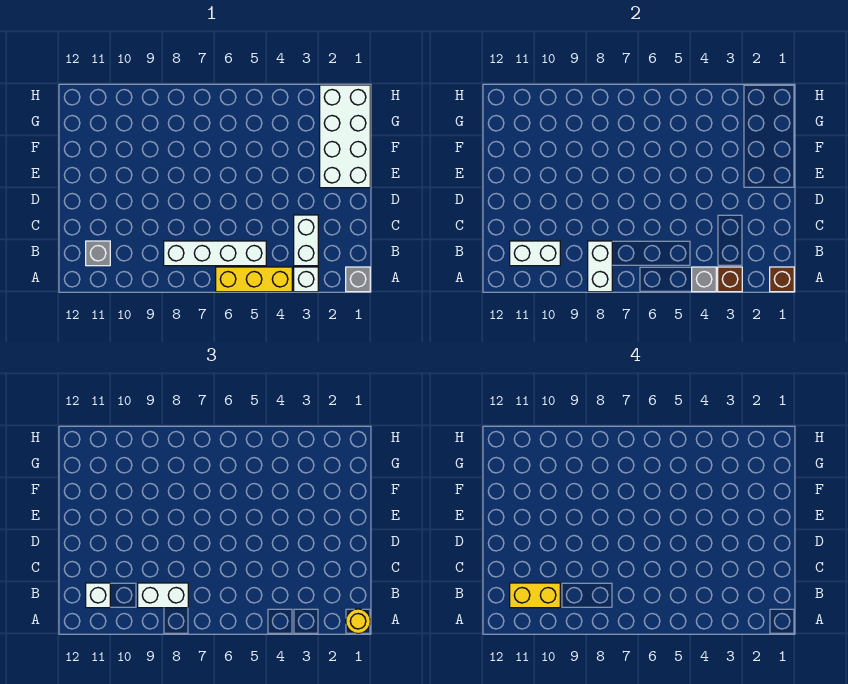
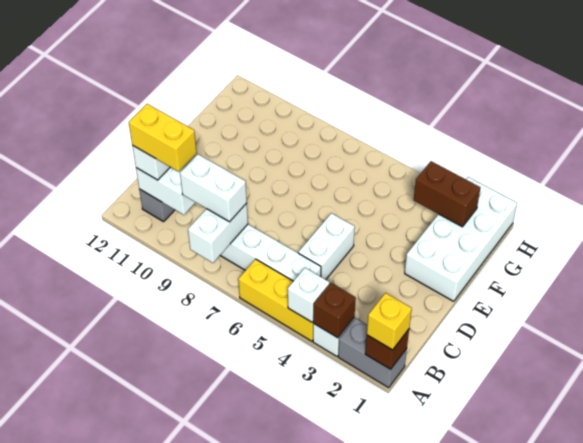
grey brick A1 level 1 -> grey brick A1:A2 level 1
yellow round brick A1 level 3 -> yellow brick A1 level 3
grey brick A4 level 2 -> white brick A4 level 2
white brick B3:C3 level 1 -> white brick C5:D5 level 1
none -> brown brick G2:G3 level 2

